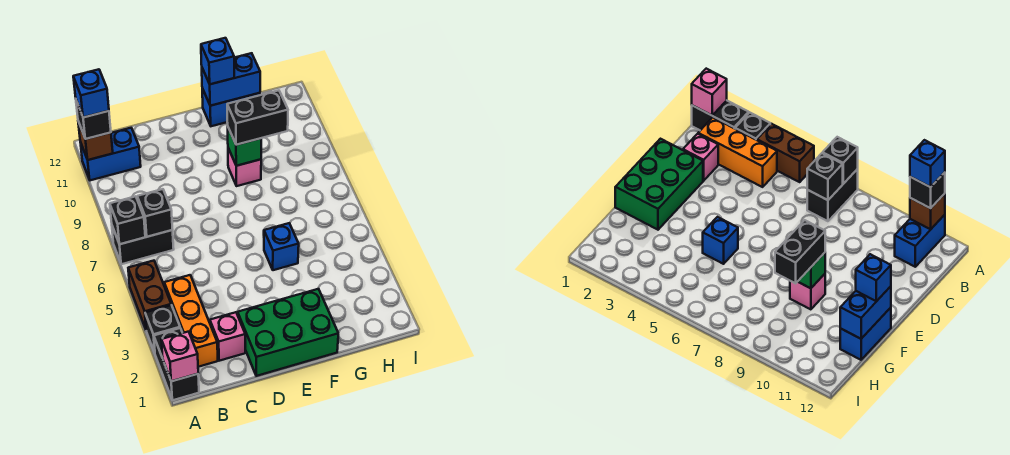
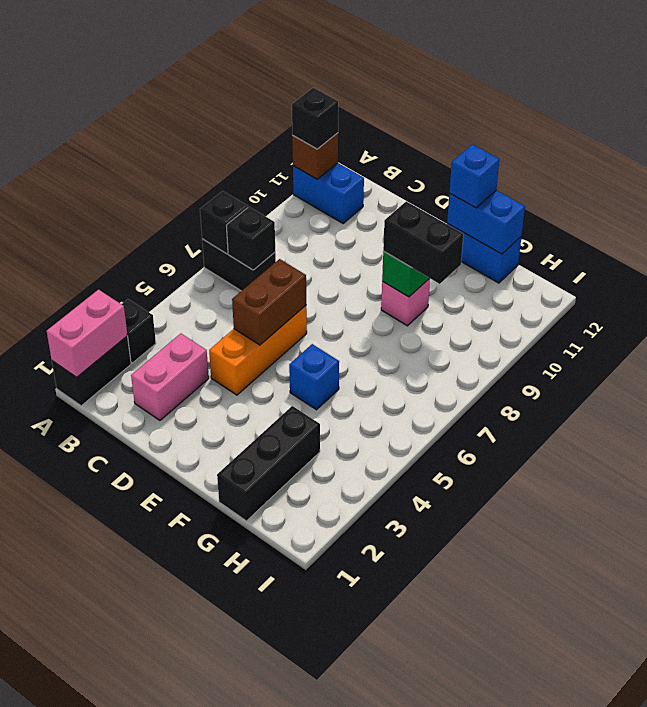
pink brick A1 level 2 -> pink brick A1:A2 level 2
brown brick A4:A5 level 1 -> brown brick D5:D6 level 2
blue brick A11 level 4 -> none
orange brick B2:B4 level 1 -> orange brick D4:D6 level 1
pink brick C2 level 1 -> pink brick C2:C3 level 1
green brick D1:F2 level 1 -> none
none -> black brick G1:G3 level 1

